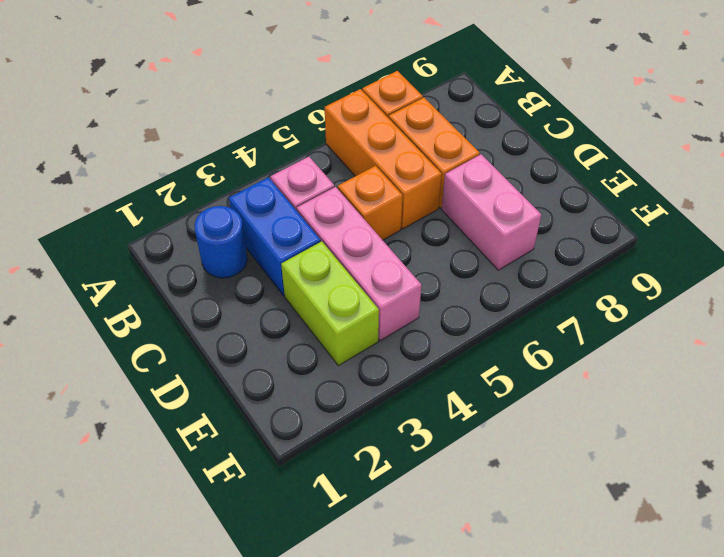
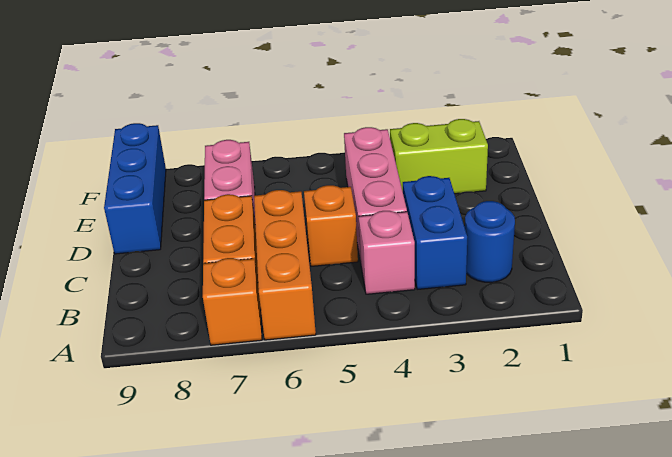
lime brick D3:E3 level 1 -> lime brick E2:E3 level 1
none -> blue brick D9:F9 level 1

